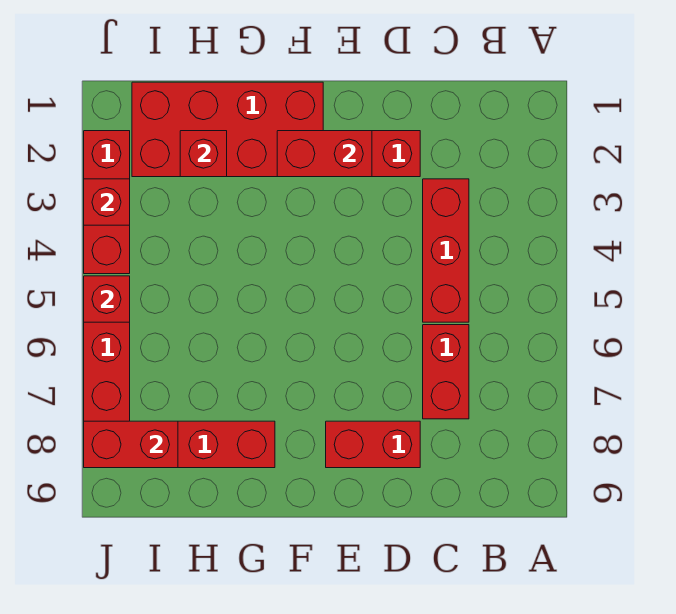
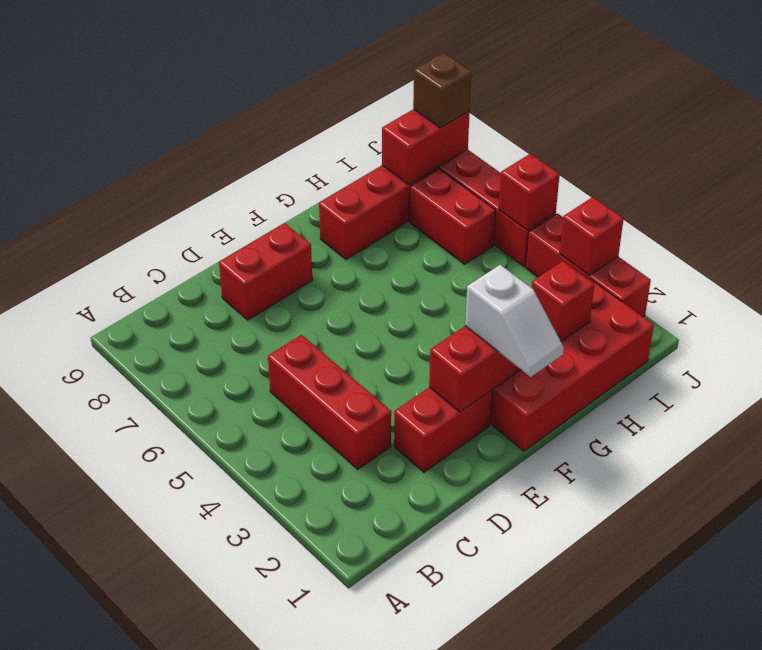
red brick C6:C7 level 1 -> red brick I6:I7 level 1
none -> white slope F1:F2 level 3 top 2
none -> brown brick J8 level 3

